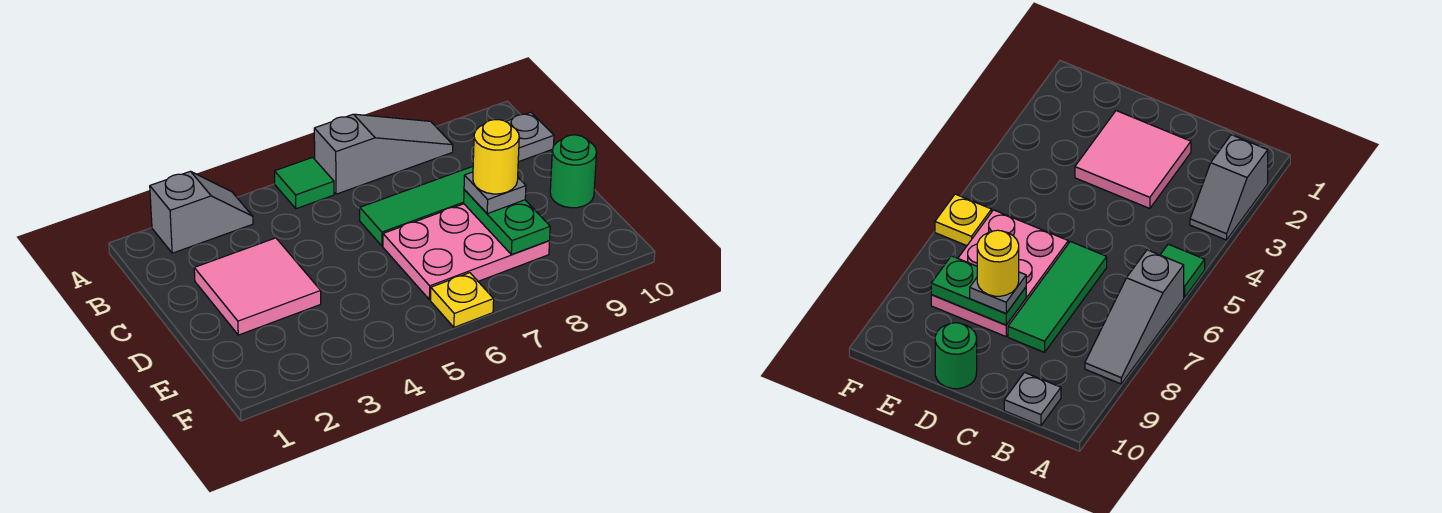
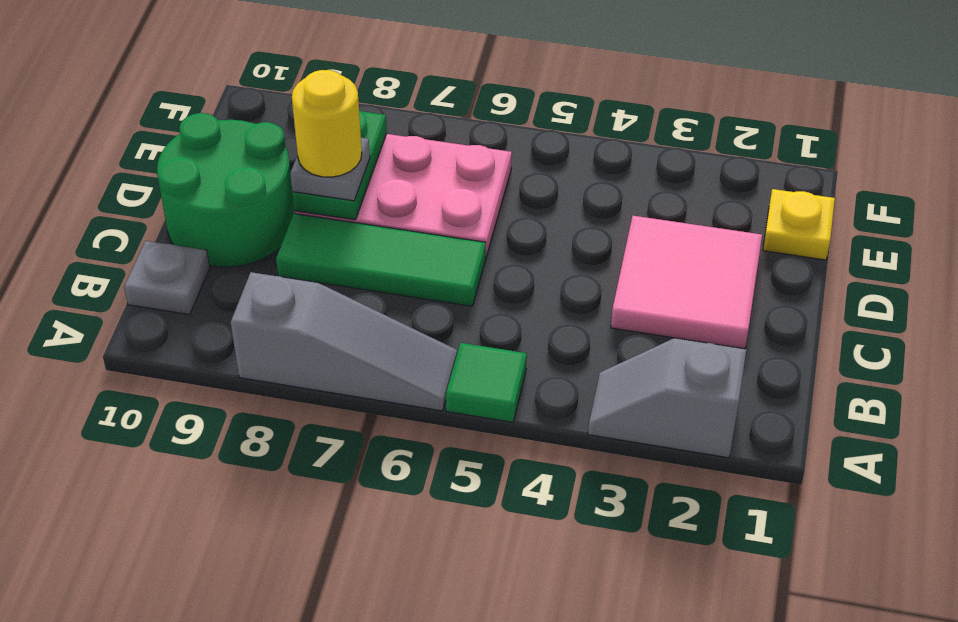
grey slope A6:A8 level 1 top 6 -> grey slope A6:A8 level 1 top 8
green round brick D10 level 1 -> green round brick C9:D10 level 1
yellow plate F6 level 1 -> yellow plate E1 level 1

